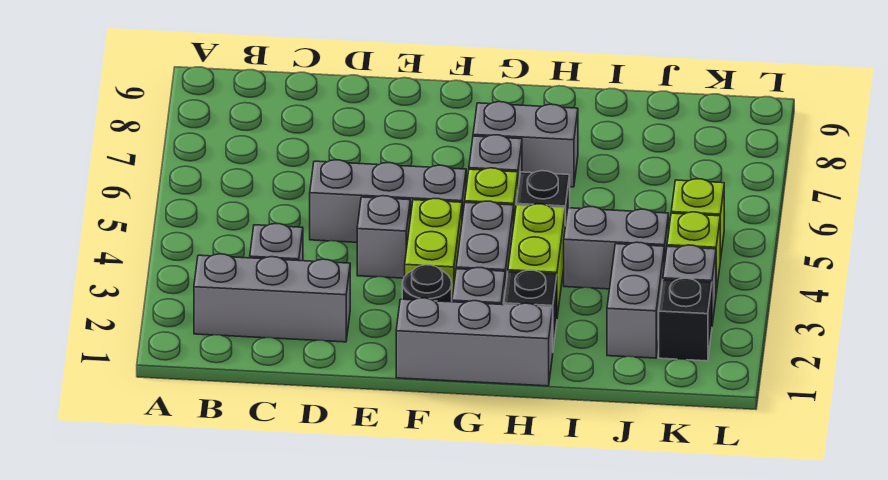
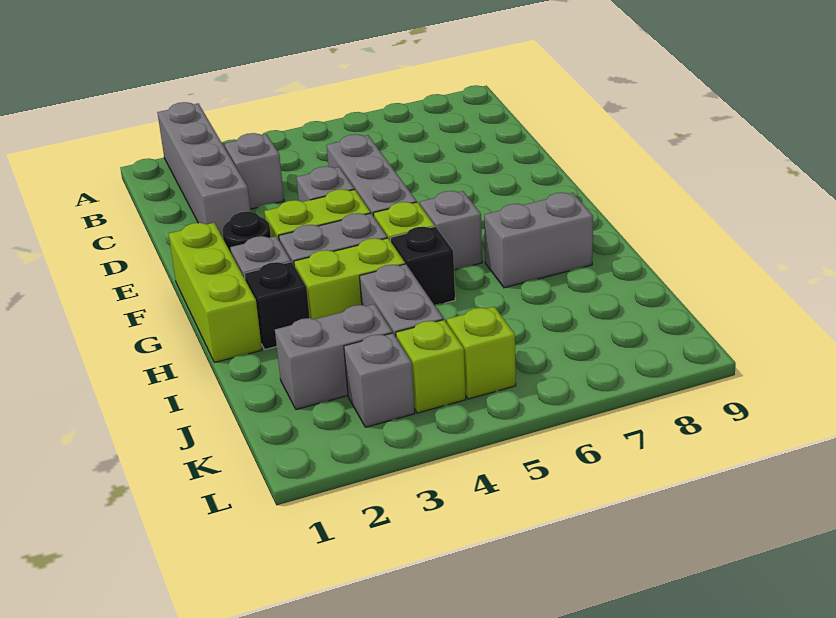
grey brick B2:D2 level 1 -> grey brick A2:D2 level 1
grey brick F1:H1 level 1 -> lime brick F1:H1 level 1
grey brick G7:H7 level 1 -> grey brick H7:H8 level 1
black brick K2 level 1 -> none

